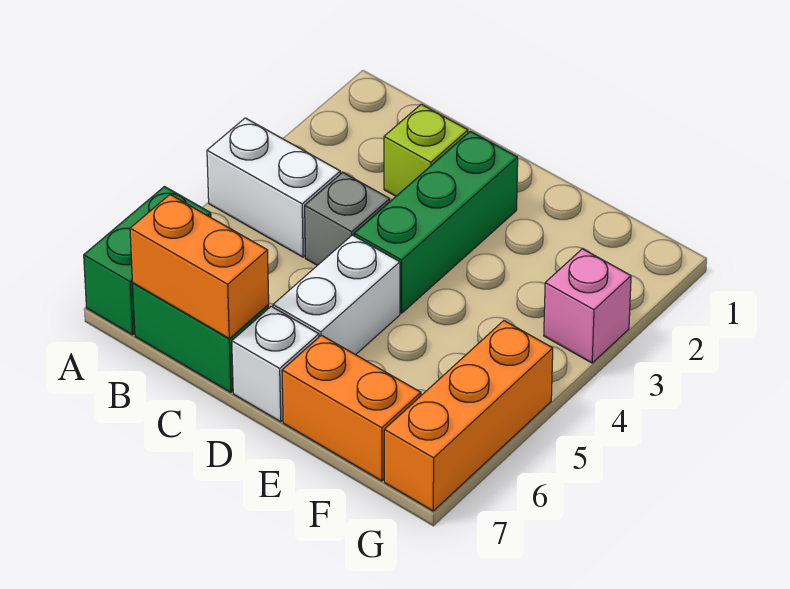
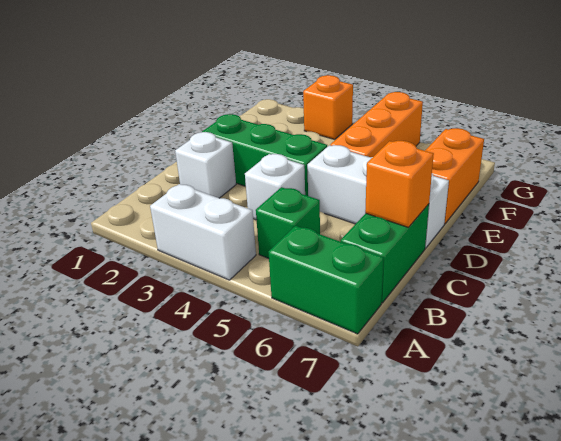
white brick A4:B4 level 1 -> white brick A3:A4 level 1
none -> green brick B5 level 1
orange brick B7:C7 level 2 -> orange brick C7 level 2
lime brick C2 level 1 -> white brick C2 level 1
grey brick C4 level 1 -> white brick C4 level 1
pink brick G3 level 1 -> orange brick G3 level 1
orange brick G5:G7 level 1 -> orange brick E5:G5 level 1

